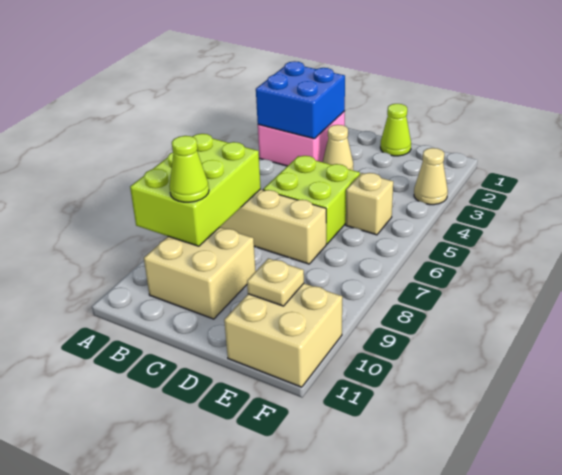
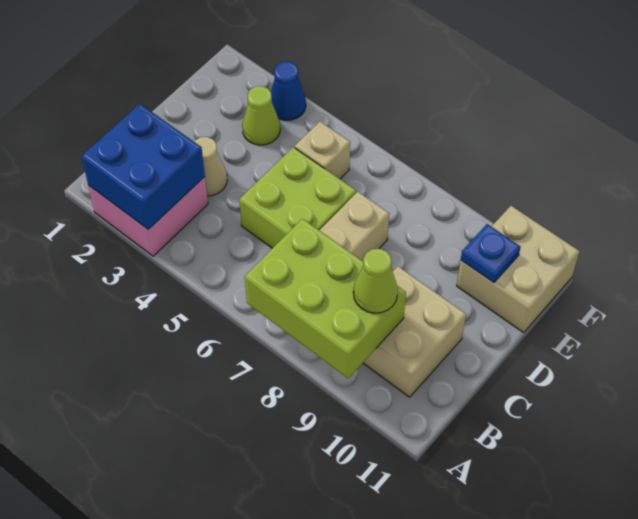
lime cone D1 level 1 -> lime cone E3 level 1
tan plate E10 level 2 -> blue plate E10 level 2
tan cone F3 level 1 -> blue cone F3 level 1

